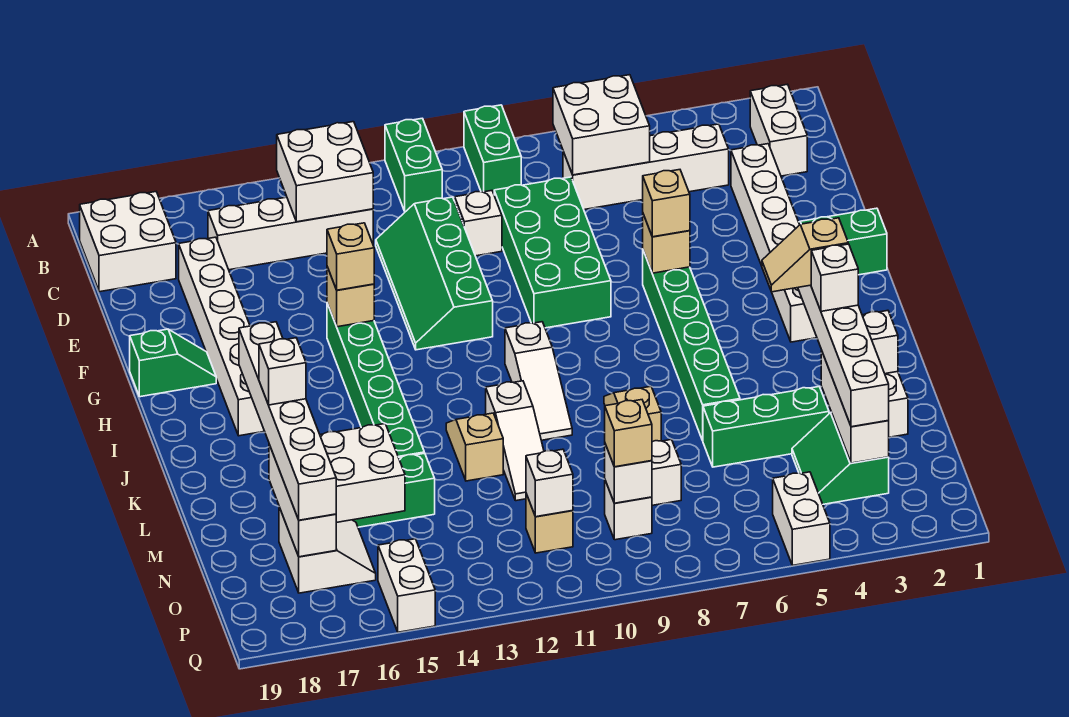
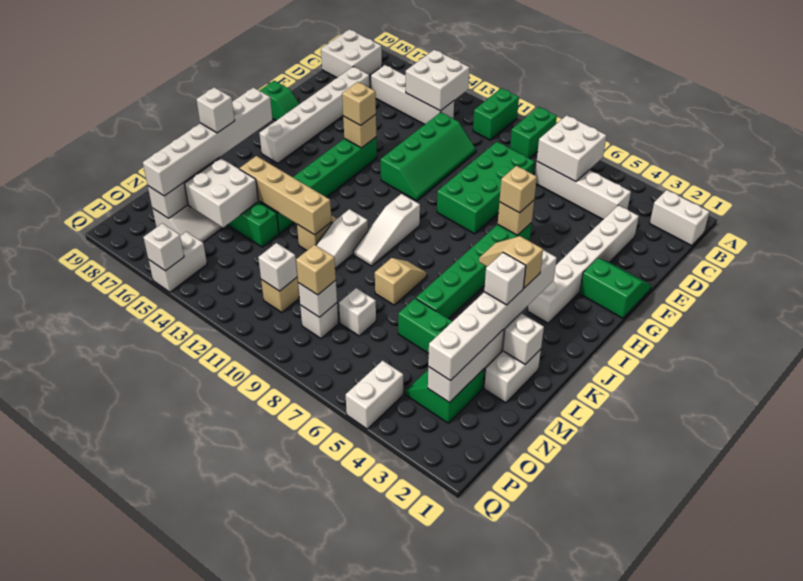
white brick B2:C2 level 1 -> white brick B1:B2 level 1
white brick D10 level 1 -> white brick Q15 level 2
green slope D11:G12 level 1 top 11 -> green slope D11:G12 level 1 top 12
none -> tan brick L12:L15 level 2

